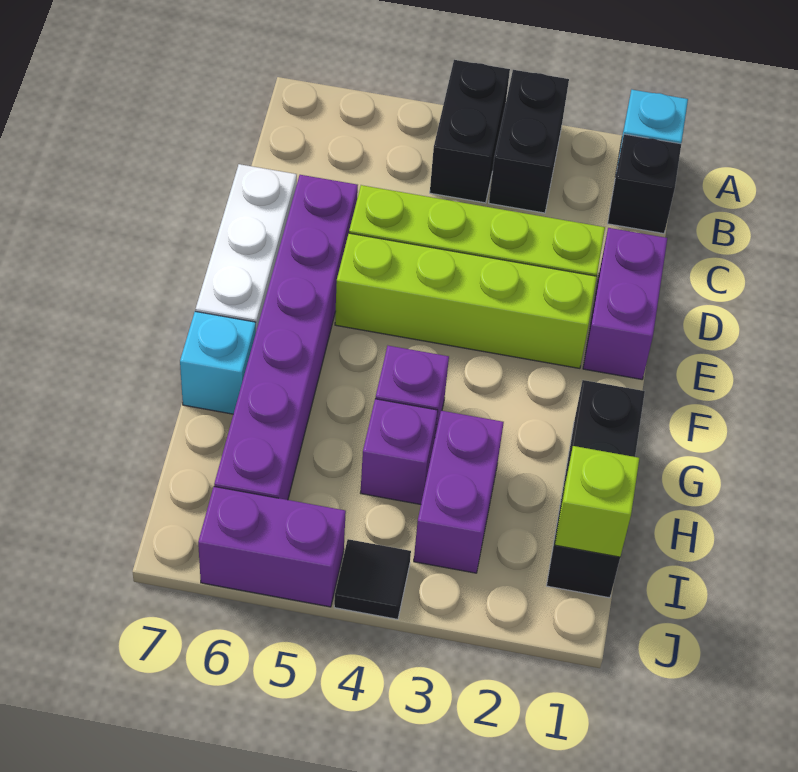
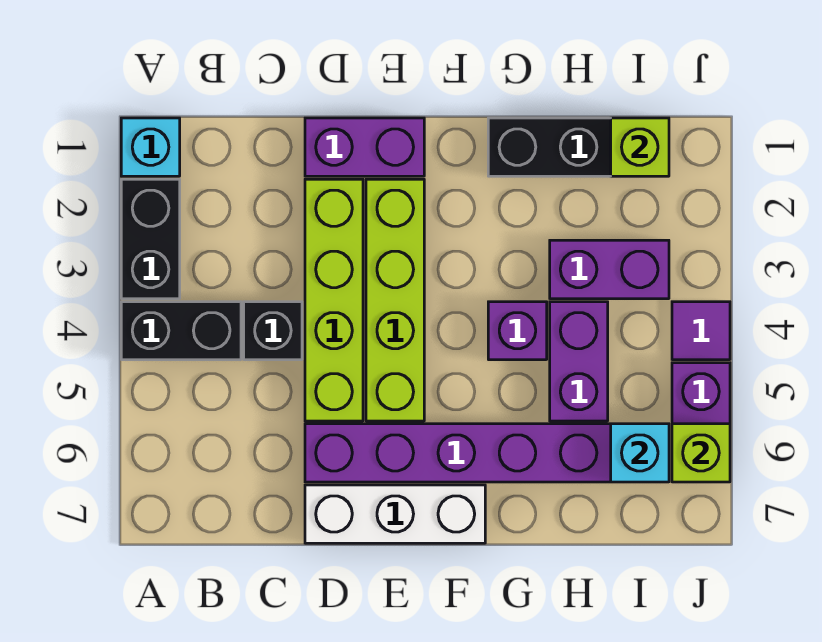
black brick A3:B3 level 1 -> black brick A2:A3 level 1
black brick B1 level 1 -> black brick C4 level 1
cyan brick G7 level 1 -> cyan brick I6 level 2
purple brick H4 level 1 -> purple brick H4:H5 level 1
black tile J4 level 1 -> purple tile J4 level 1
none -> lime brick J6 level 2

